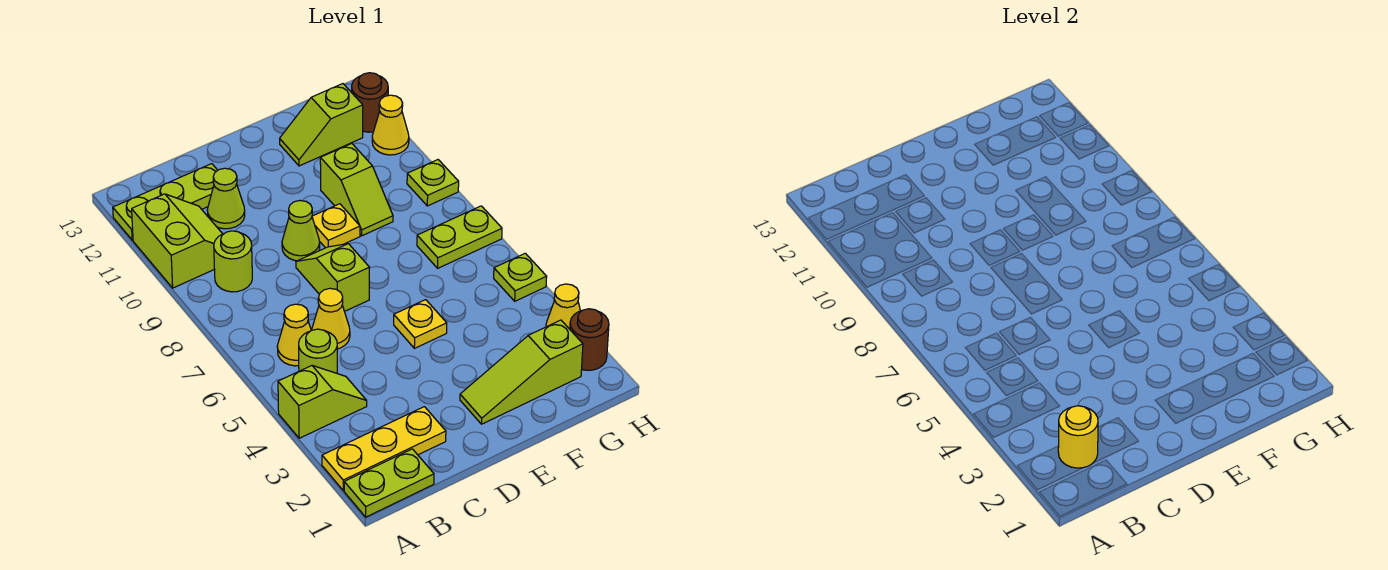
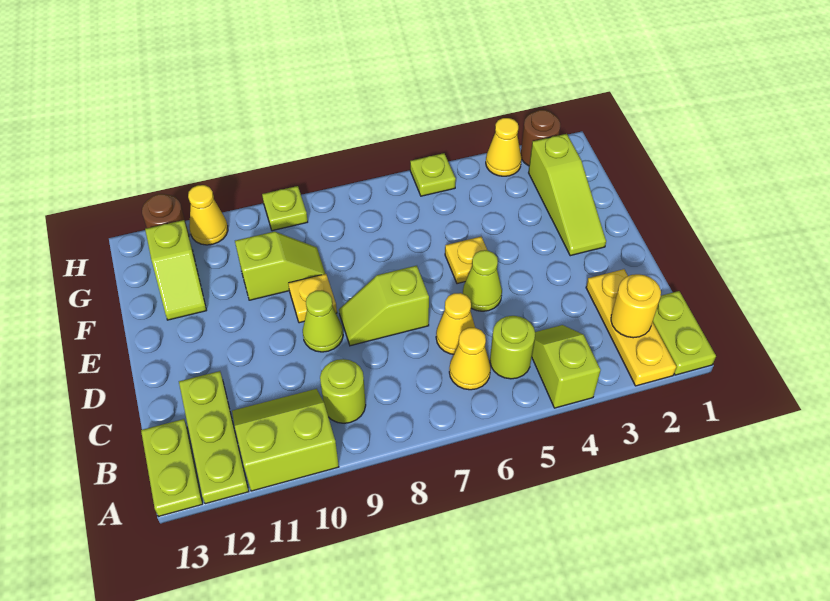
lime cone C11 level 1 -> lime cone D5 level 1
lime plate G7:H7 level 1 -> lime plate A13:B13 level 1

